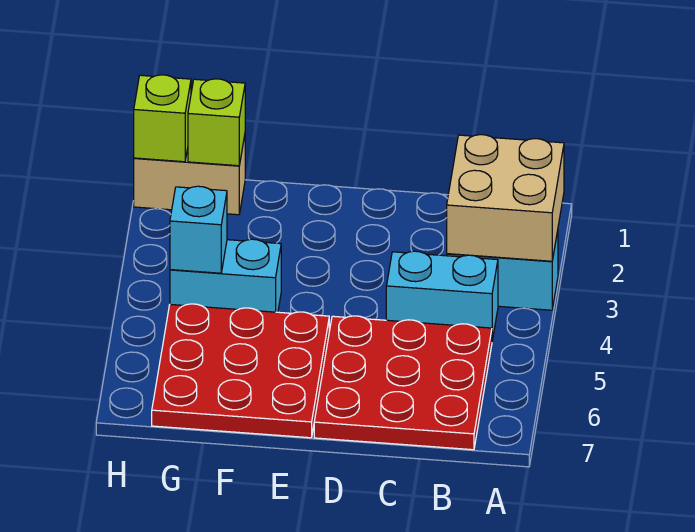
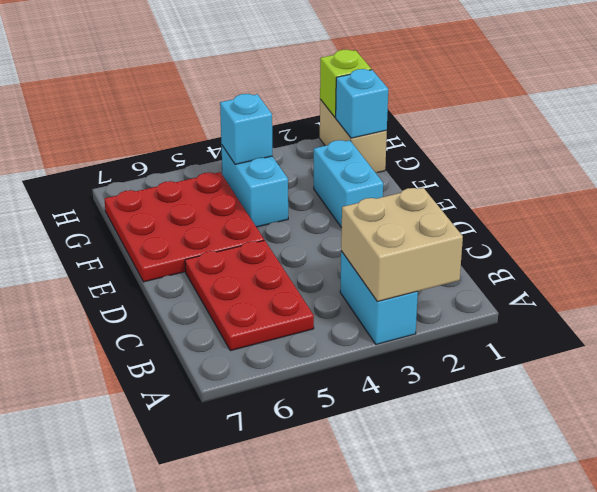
cyan brick B4:C4 level 1 -> cyan brick E2:F2 level 1
red plate B5:D7 level 1 -> red plate B5:D6 level 1
lime brick G1 level 2 -> cyan brick G1 level 2

